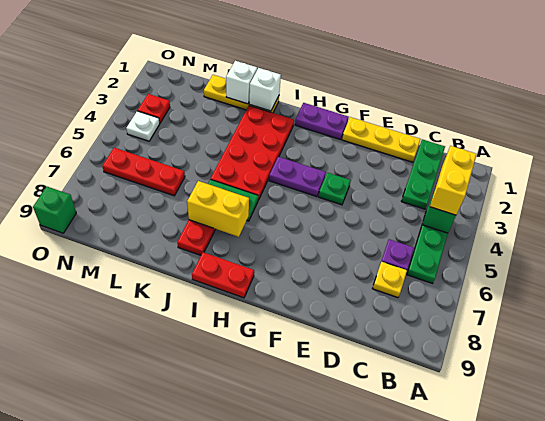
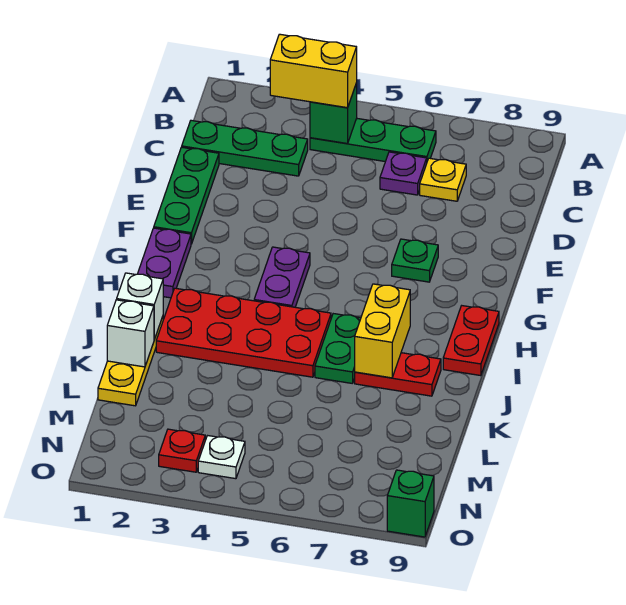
yellow plate D1:F1 level 1 -> green plate D1:F1 level 1
green plate F4 level 1 -> green plate F7 level 1
red plate L6:N6 level 1 -> none

